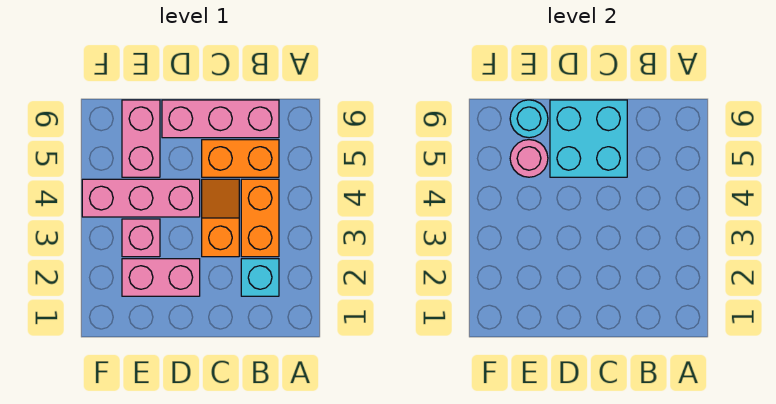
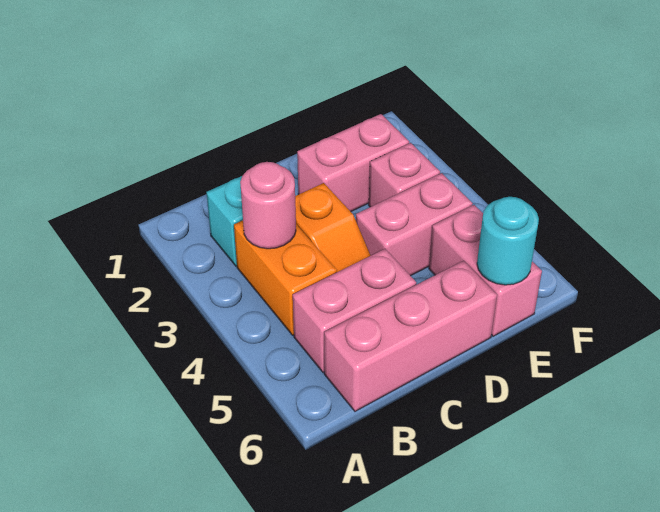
orange brick B5:C5 level 1 -> pink brick B5:C5 level 1
cyan brick C5:D6 level 2 -> none
pink brick D4:F4 level 1 -> pink brick D4:E4 level 1
pink round brick E5 level 2 -> pink round brick B3 level 2

